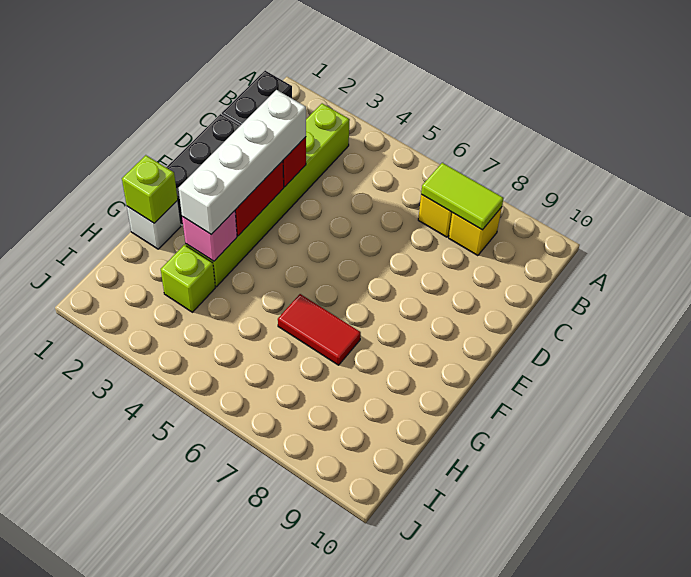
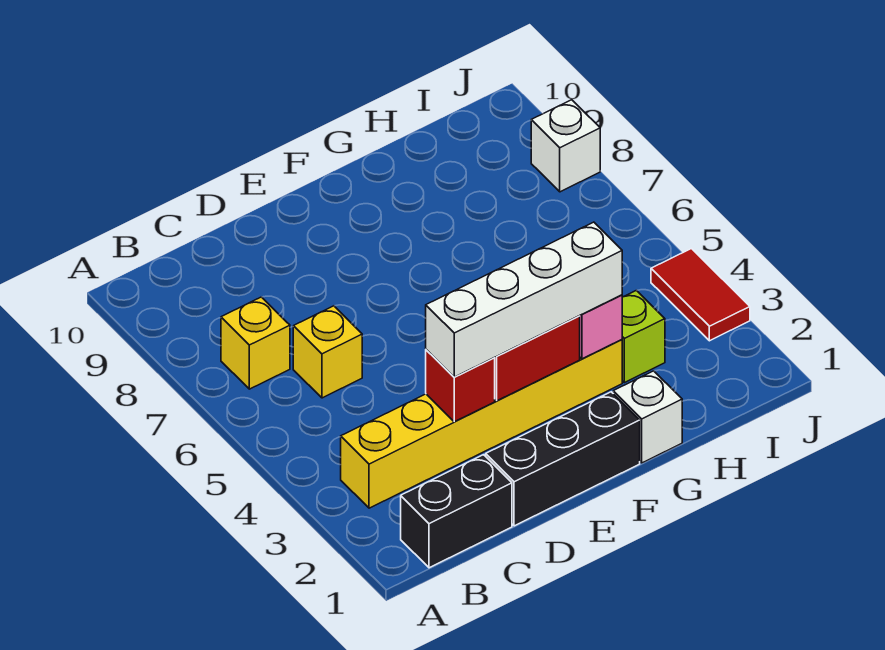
lime brick B3:G3 level 1 -> yellow brick B3:G3 level 1
lime tile B7:B8 level 2 -> none
yellow brick B8 level 1 -> yellow brick C6 level 1
lime brick G1 level 2 -> none
red tile G6:G7 level 1 -> red tile J3:J4 level 1
none -> white brick J8 level 1

